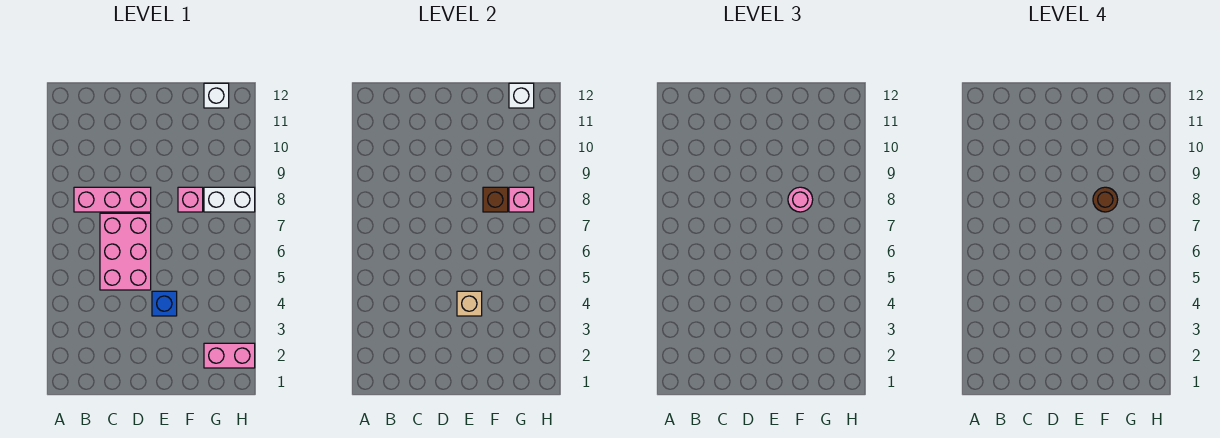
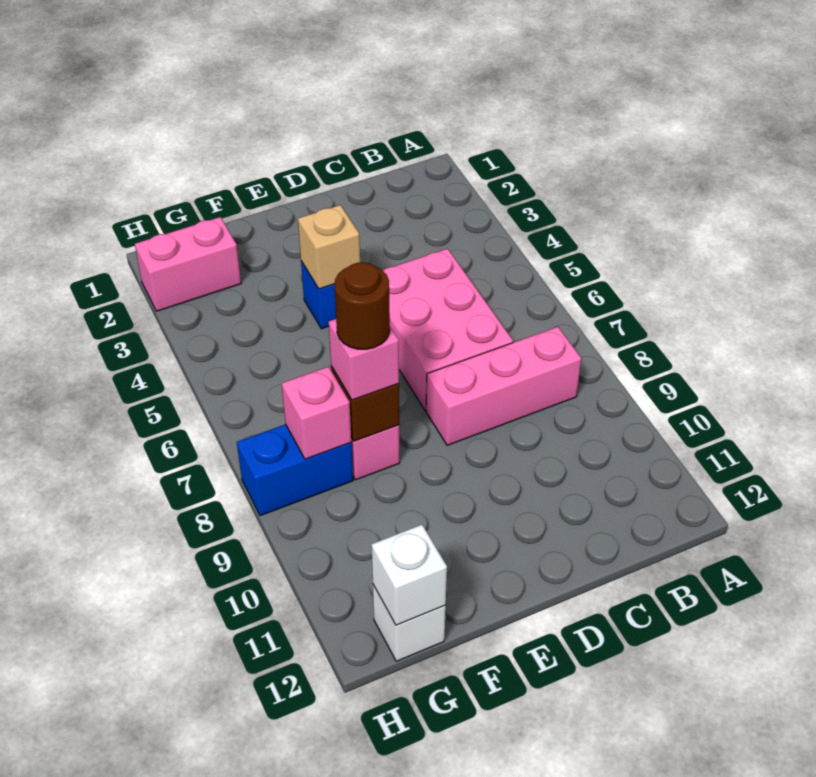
pink round brick F8 level 3 -> pink brick F8 level 3
white brick G8:H8 level 1 -> blue brick G8:H8 level 1

